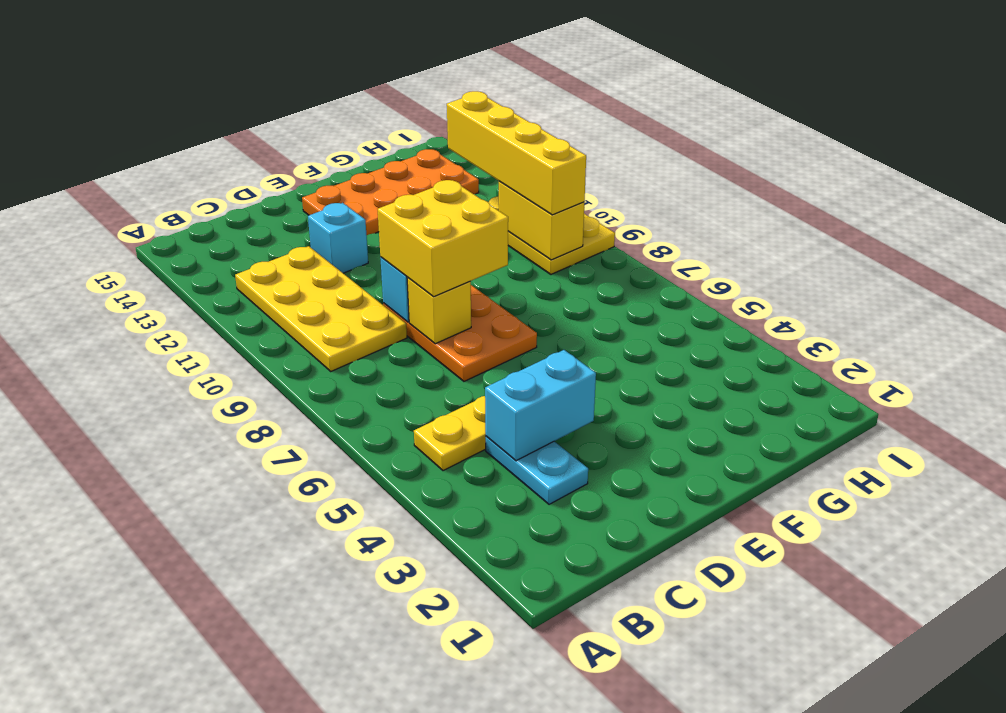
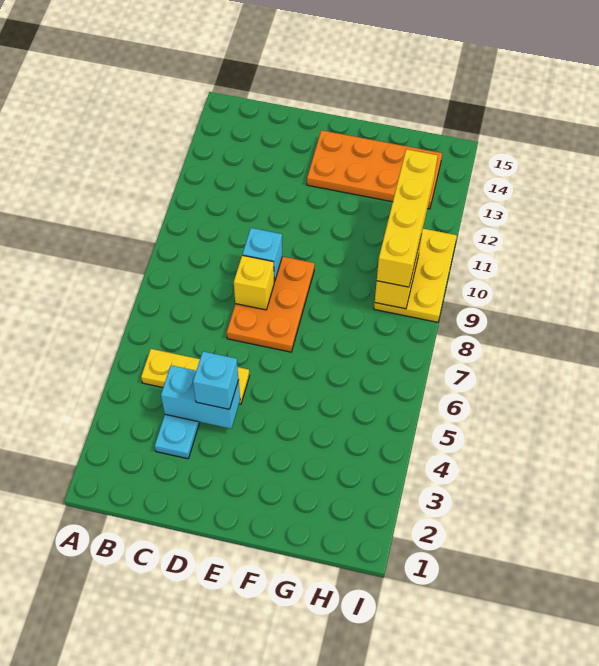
yellow plate B9:C12 level 1 -> none
yellow brick D8:E9 level 3 -> none
cyan brick D12 level 1 -> cyan brick D4 level 3

